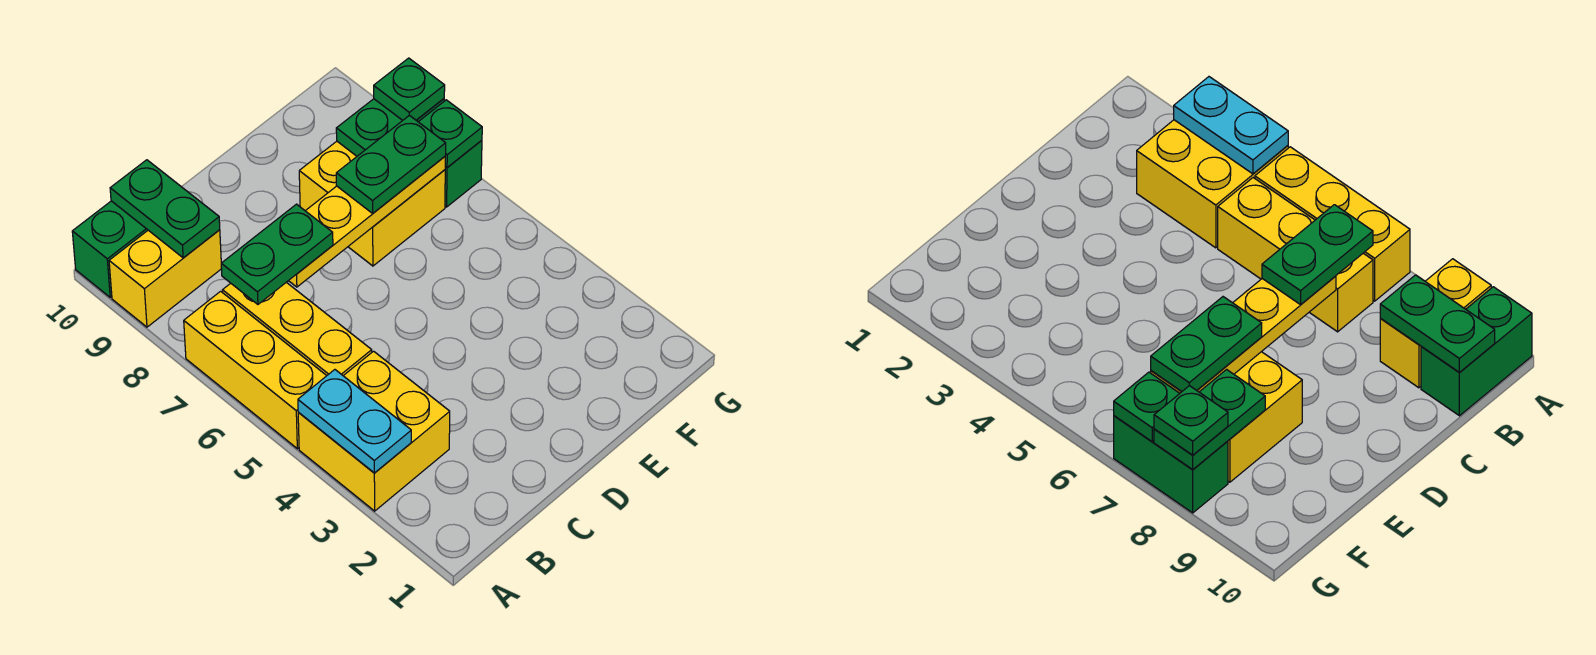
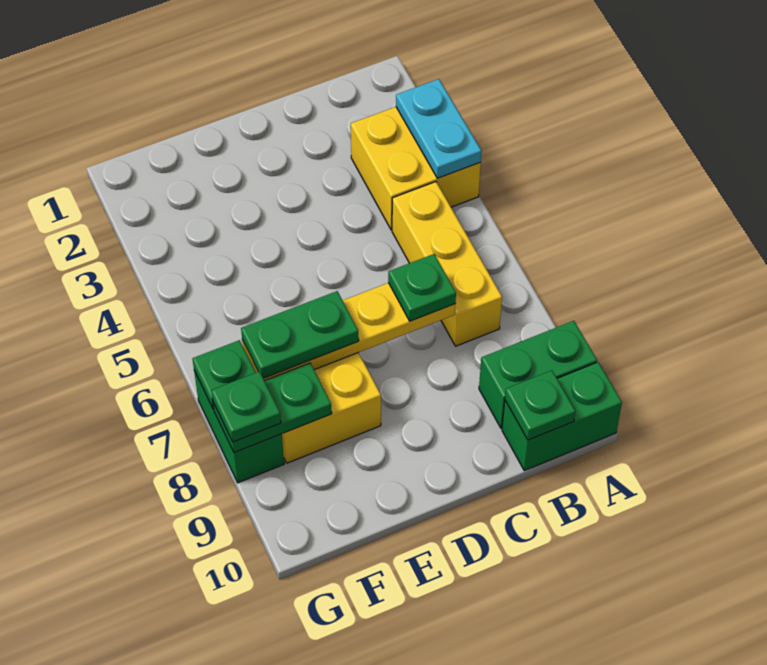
yellow brick A5:A7 level 1 -> none
yellow brick A9:B9 level 1 -> green brick A9:B9 level 1
green plate B7:C7 level 3 -> green plate C7 level 3
green plate B9:B10 level 2 -> green plate B10 level 2

